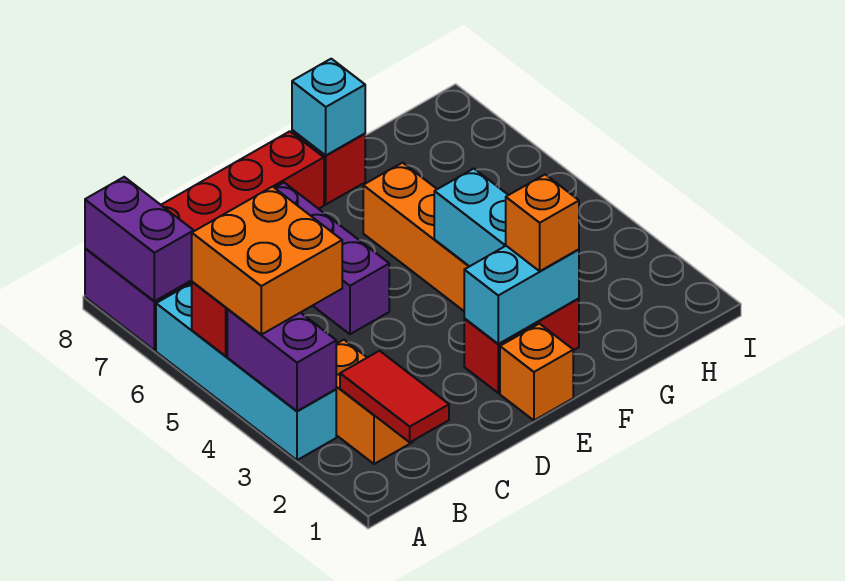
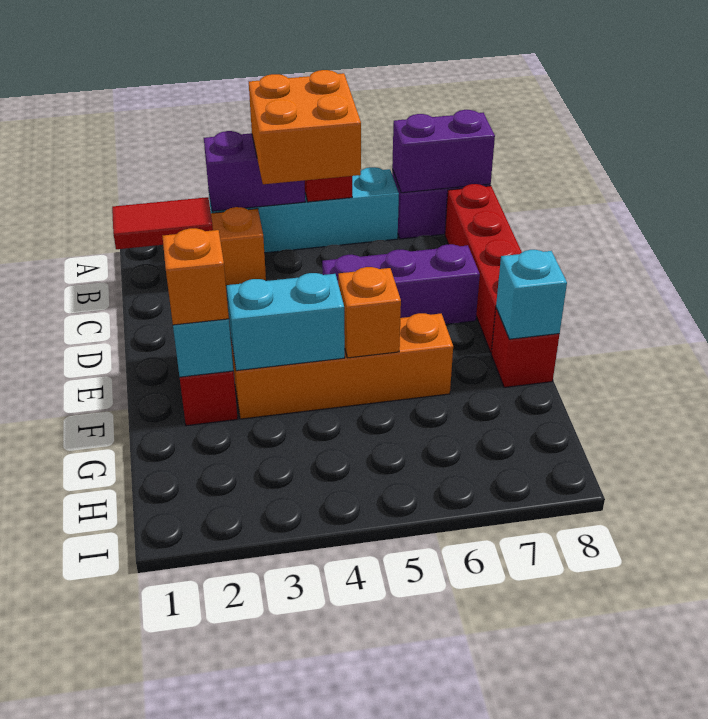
orange brick E1 level 1 -> orange brick F5 level 2

